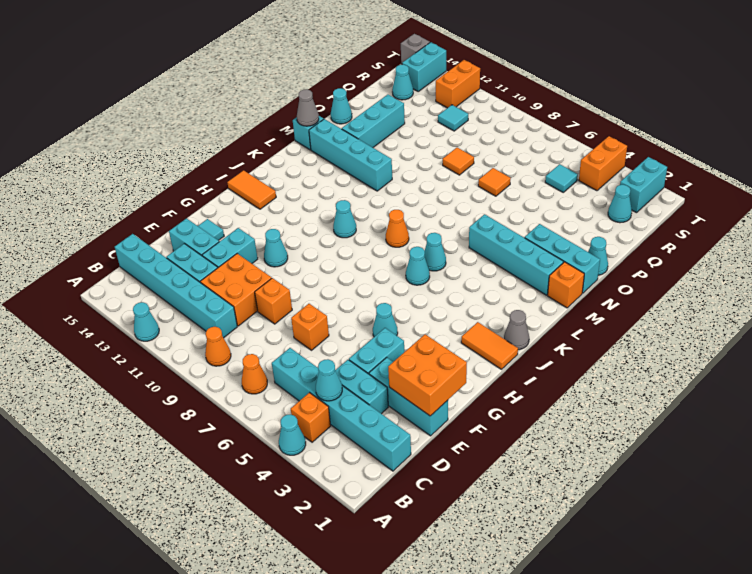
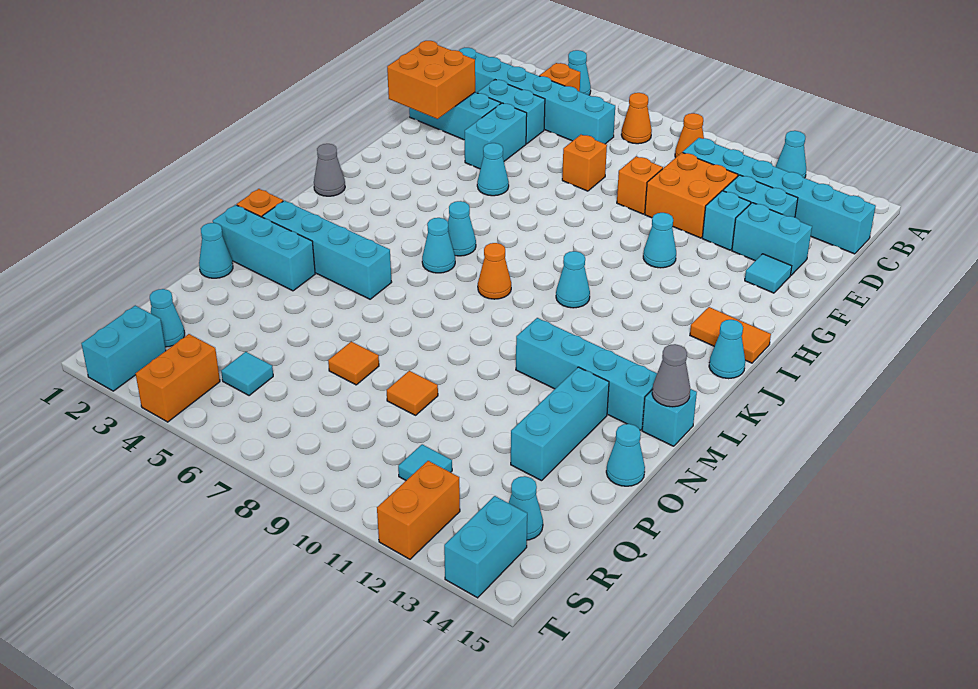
cyan cone C4 level 2 -> cyan cone J15 level 1
cyan brick E12:F12 level 1 -> cyan brick E12 level 1
orange tile I1:I2 level 1 -> none
grey brick T15 level 1 -> none

